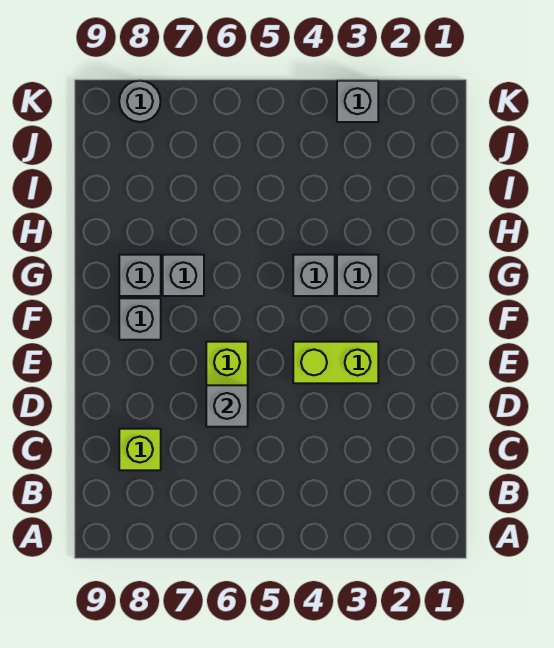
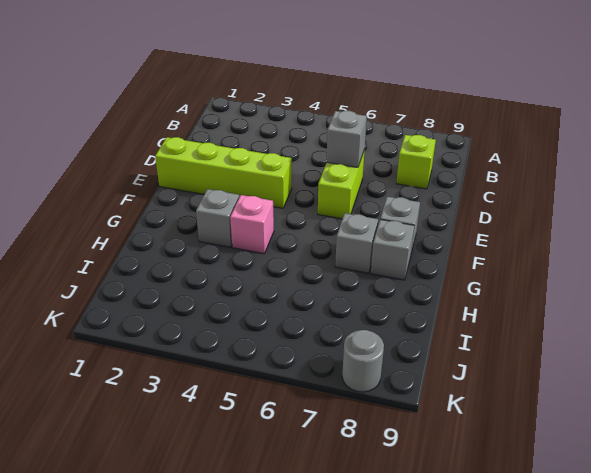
lime brick E3:E4 level 1 -> lime brick E1:E4 level 1
grey brick G4 level 1 -> pink brick G4 level 1
grey brick K3 level 1 -> none

